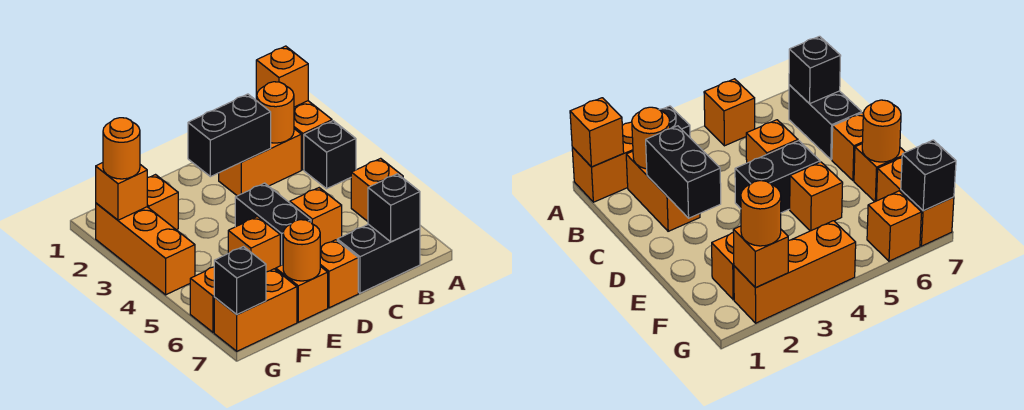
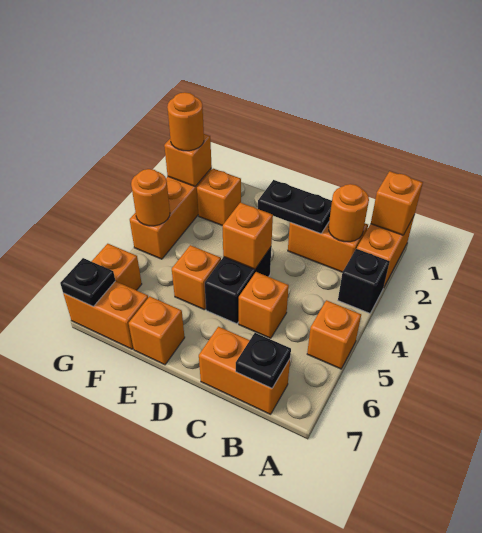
black brick B7:C7 level 1 -> orange brick B7:C7 level 1
black brick B7 level 2 -> black plate B7 level 2
black brick C2:D2 level 2 -> black plate C2:D2 level 2
orange brick D7 level 1 -> orange brick D4 level 2
orange round brick E7 level 2 -> orange round brick G4 level 2
black brick G7 level 2 -> black plate G7 level 2

